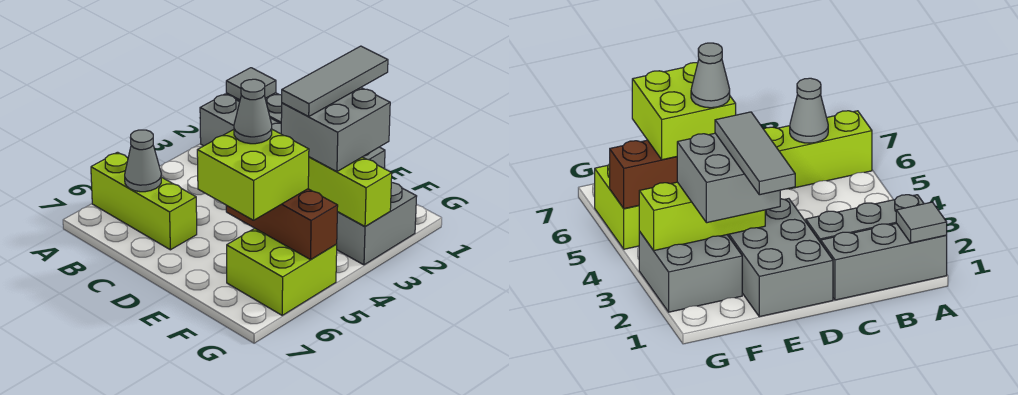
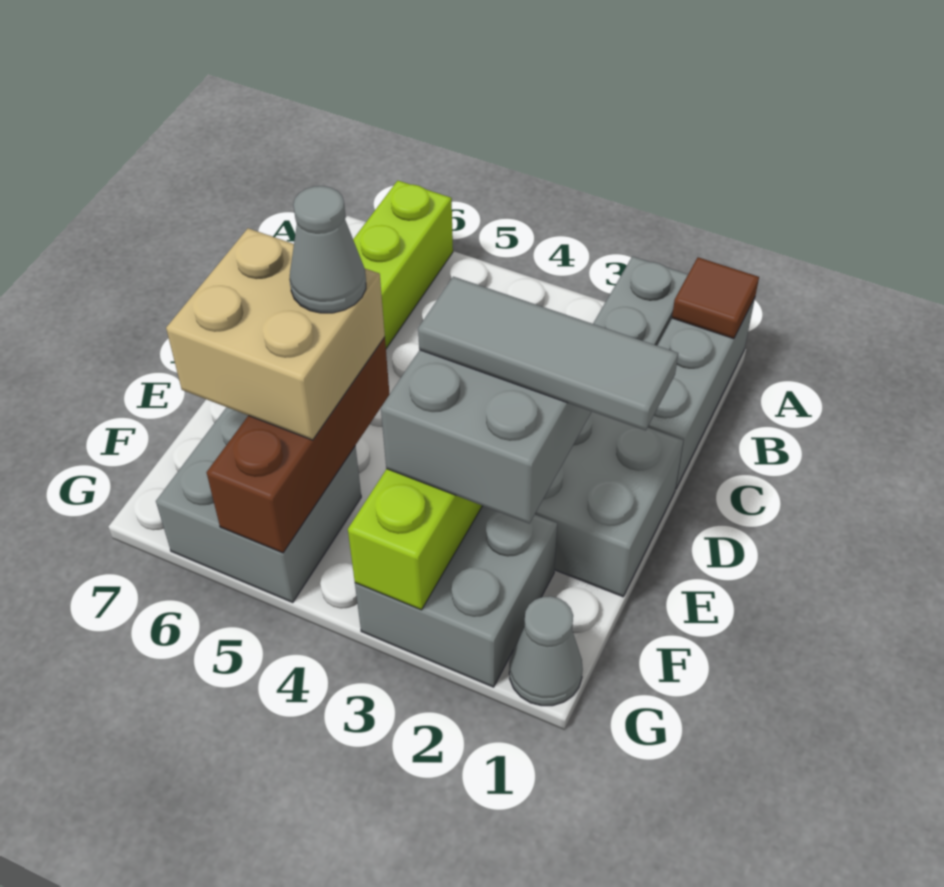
grey tile A1 level 2 -> brown tile A1 level 2
grey cone B6 level 2 -> grey cone G1 level 1
lime brick E5:F6 level 3 -> tan brick E5:F6 level 3
lime brick F5:G6 level 1 -> grey brick F5:G6 level 1

